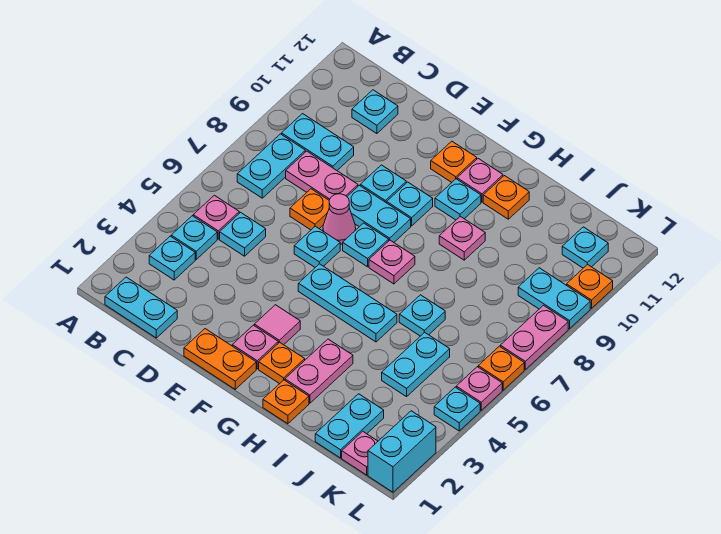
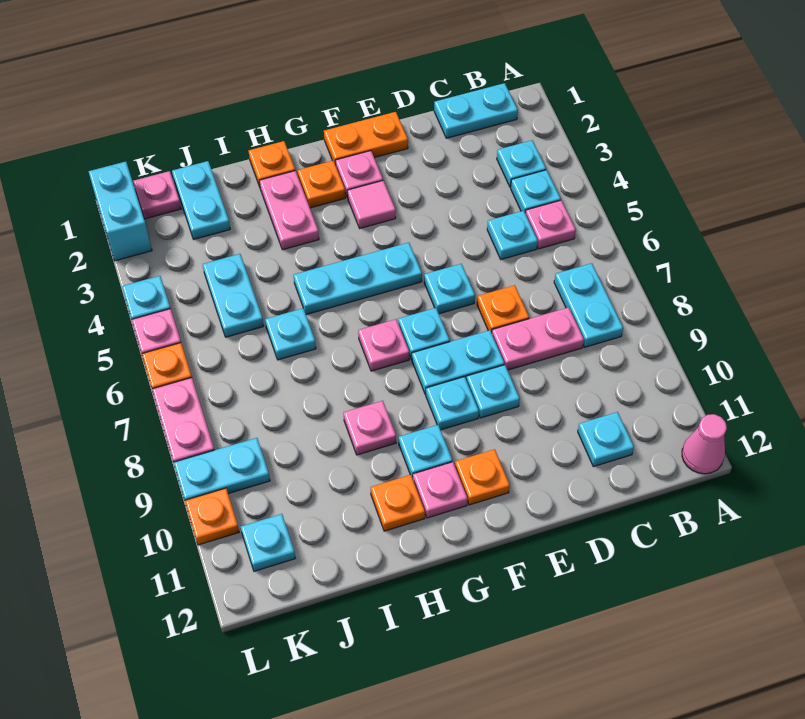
cyan plate B9:C9 level 1 -> none
pink cone E7 level 1 -> pink cone A12 level 1

